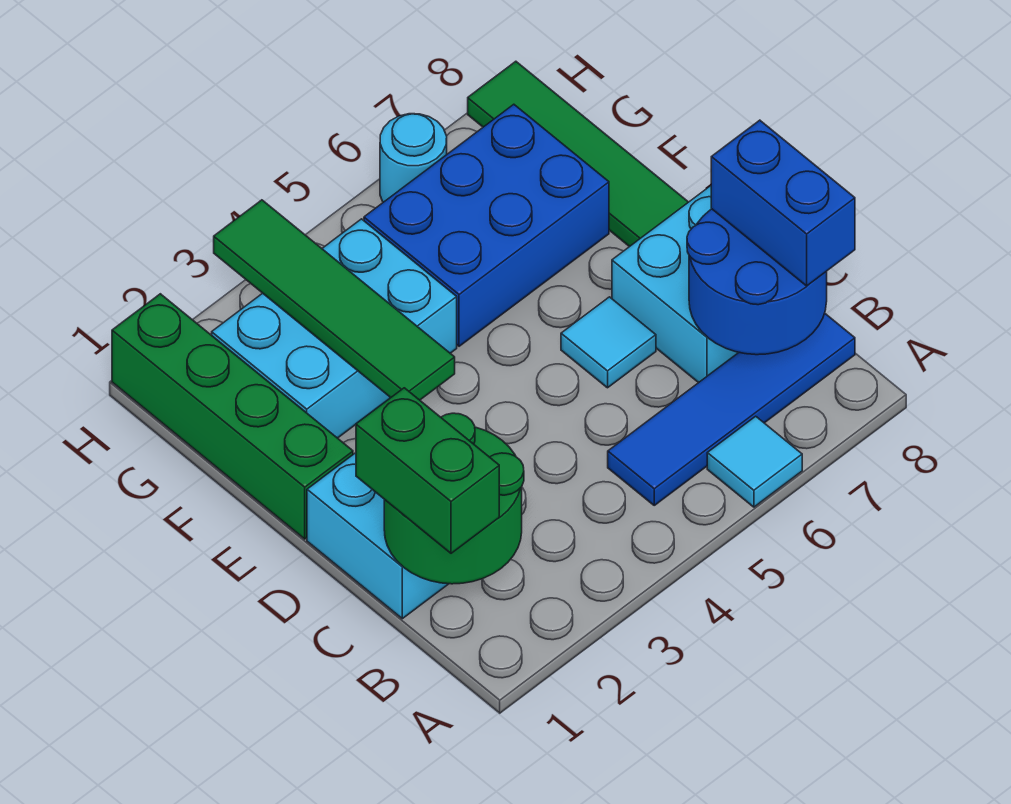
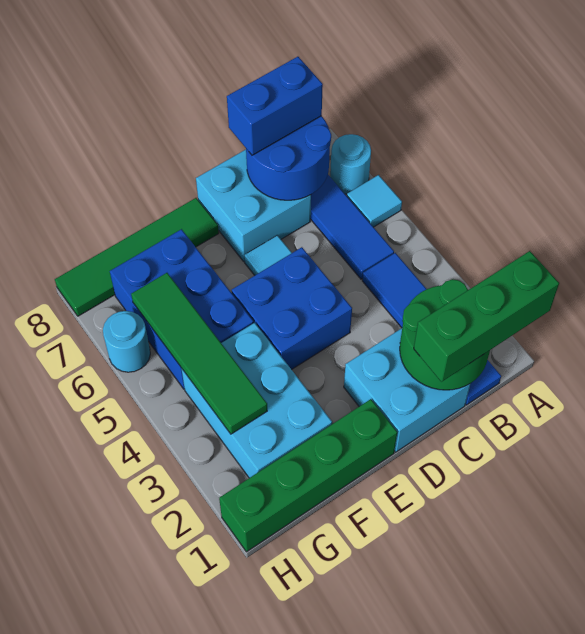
none -> cyan round brick A7 level 1
none -> blue tile B1:B4 level 1
green brick B1:C1 level 3 -> green brick A1:C1 level 3
none -> blue brick D4:E5 level 1
green tile E3:H3 level 2 -> green tile G3:G6 level 2

